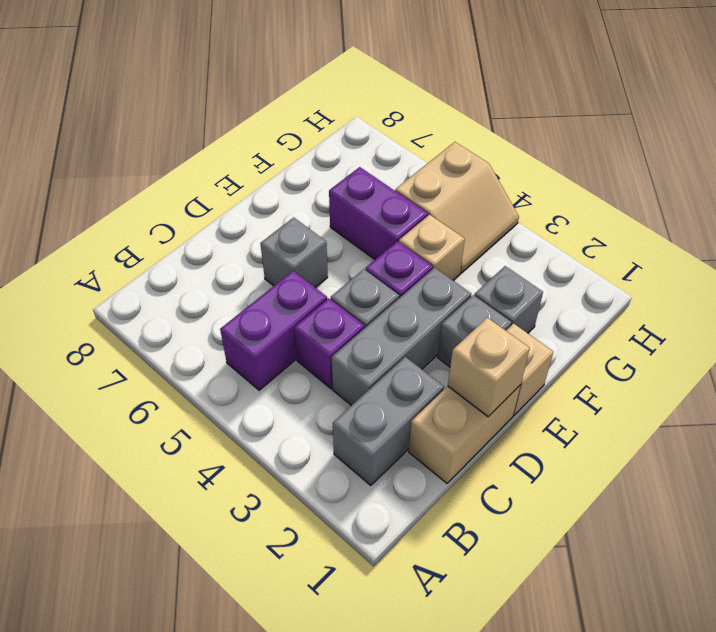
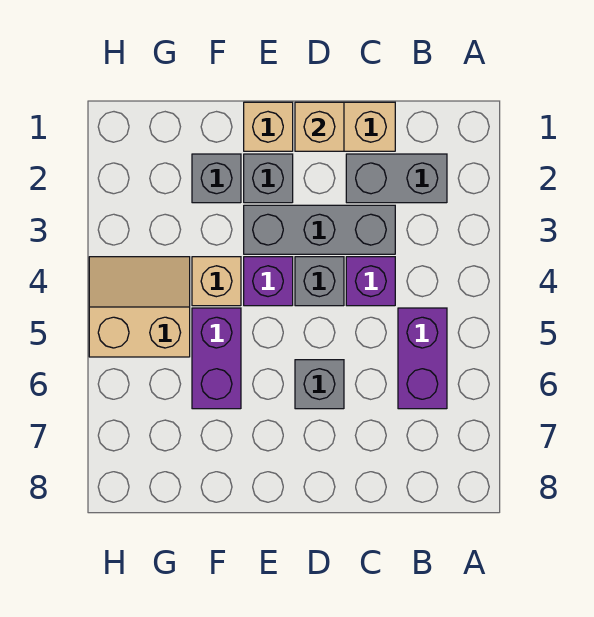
purple brick B5:C5 level 1 -> purple brick B5:B6 level 1

